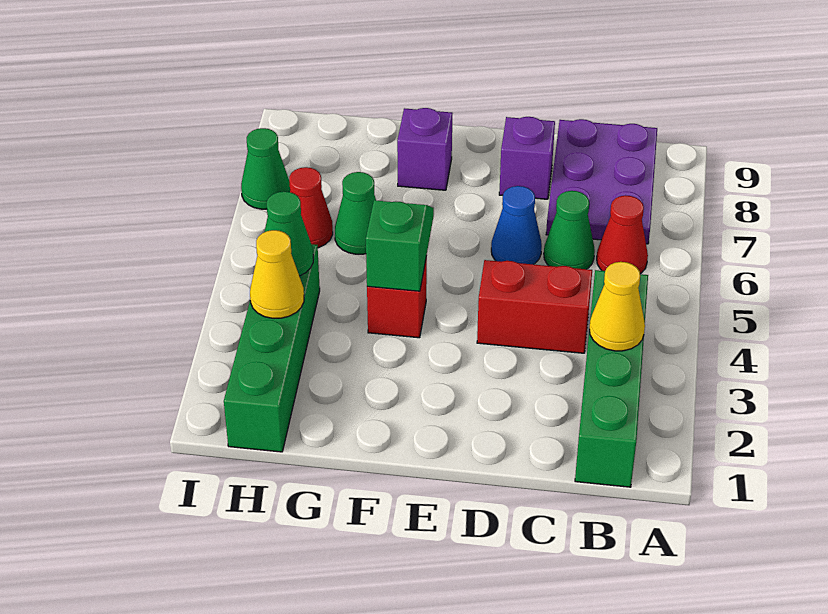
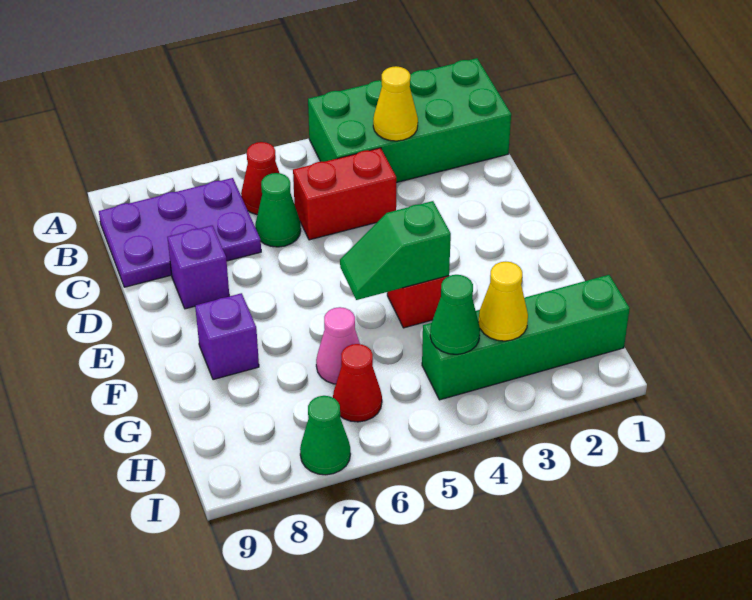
green brick B1:B4 level 1 -> green brick A1:B4 level 1
red brick C4:D4 level 1 -> red brick C4:C5 level 1
blue cone D6 level 1 -> none
green cone G6 level 1 -> pink cone G6 level 1

